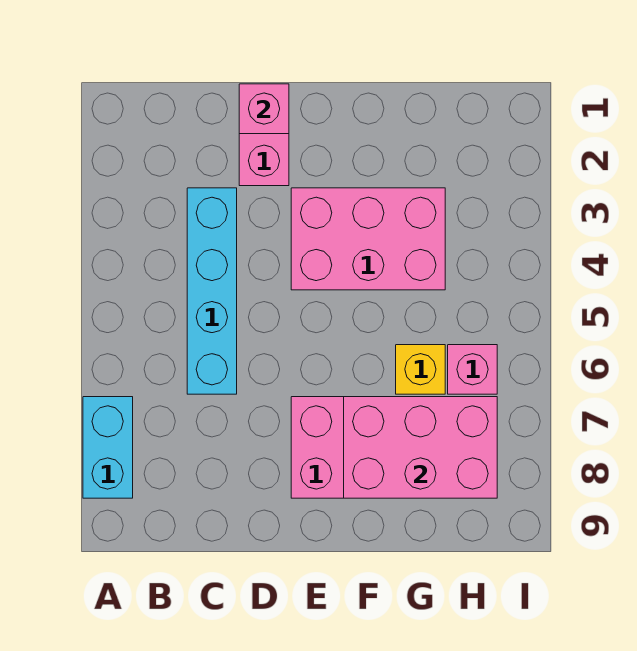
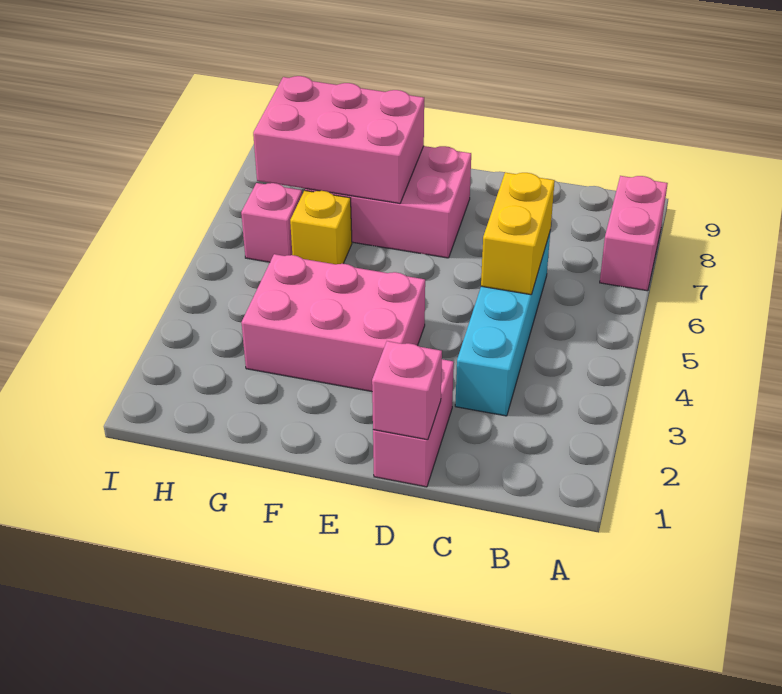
cyan brick A7:A8 level 1 -> pink brick A7:A8 level 1
none -> yellow brick C5:C6 level 2

